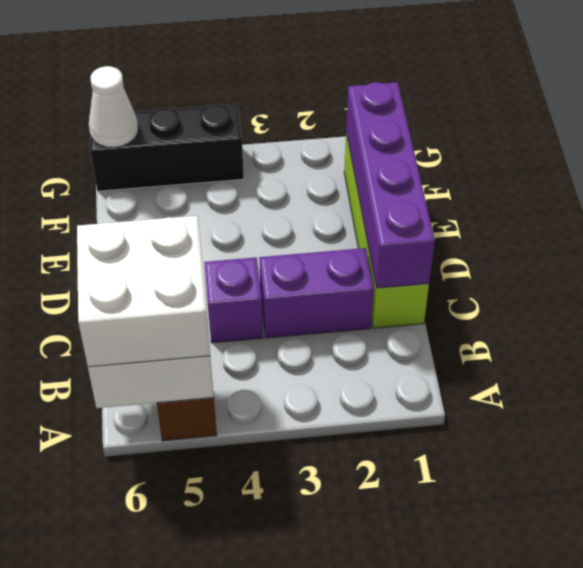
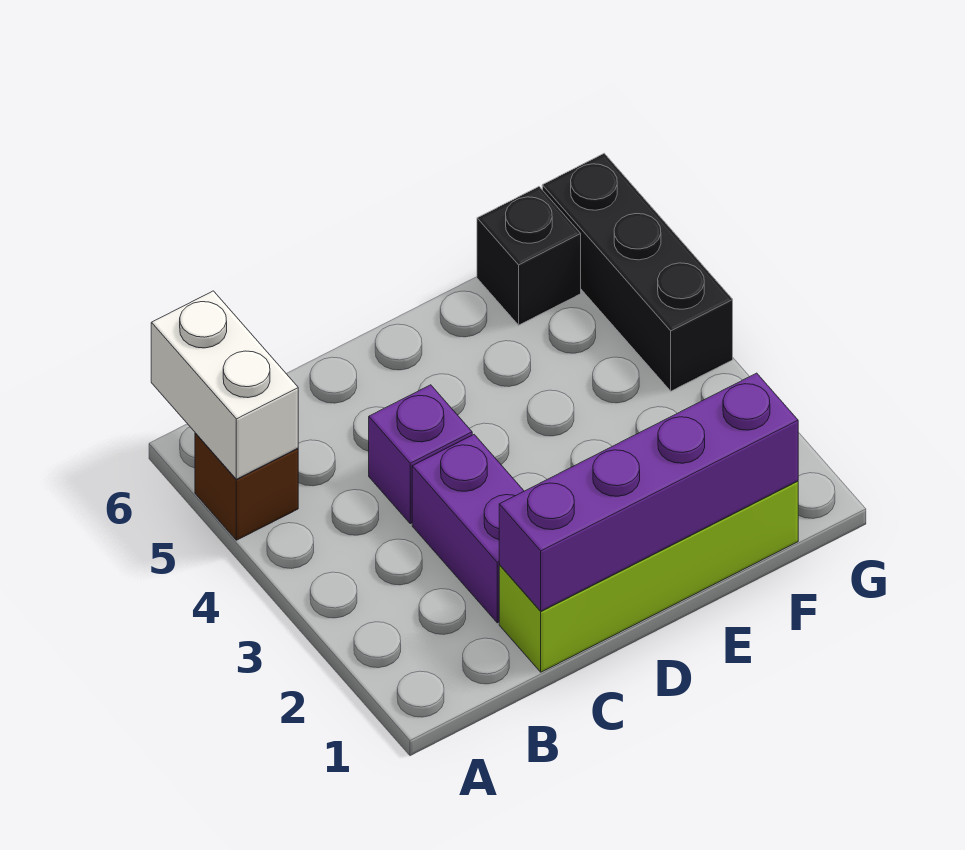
white brick A5:B6 level 3 -> none
none -> black brick F6 level 1
white cone G6 level 2 -> none

